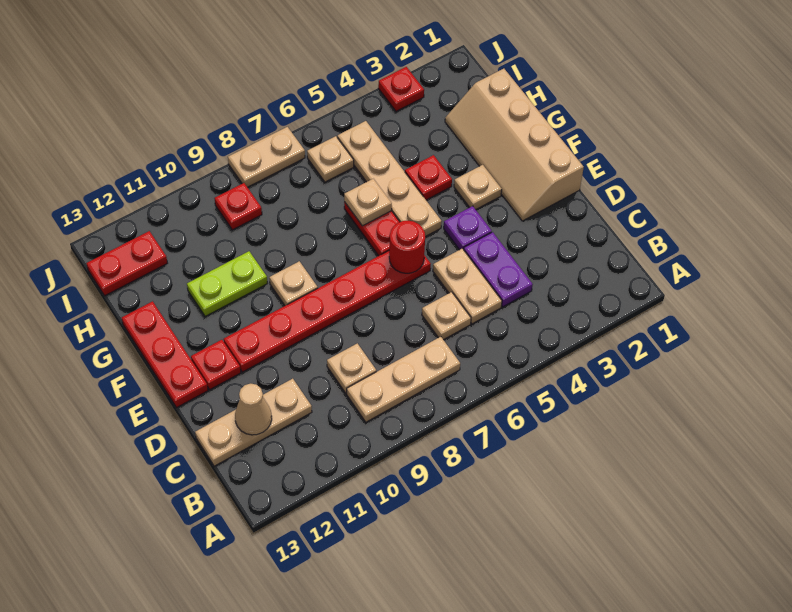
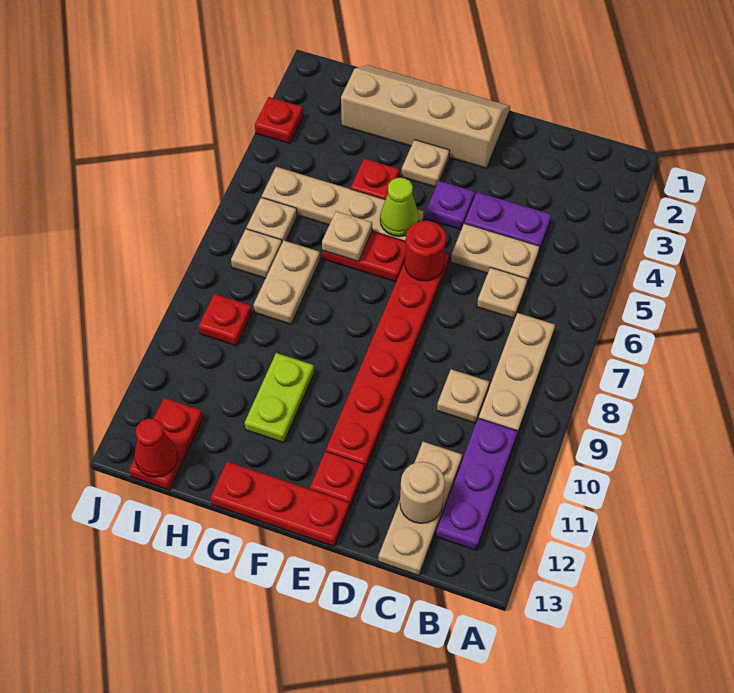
none -> purple plate B10:B12 level 1
tan cone C12 level 2 -> tan round brick C12 level 2
tan slope E1:H2 level 1 top 1 -> tan slope E1:H2 level 1 top 2
none -> lime cone F5 level 2
tan plate F9 level 1 -> tan plate I7 level 1
none -> red cone I13 level 2
tan plate J7:J8 level 1 -> tan plate H7:H8 level 1

